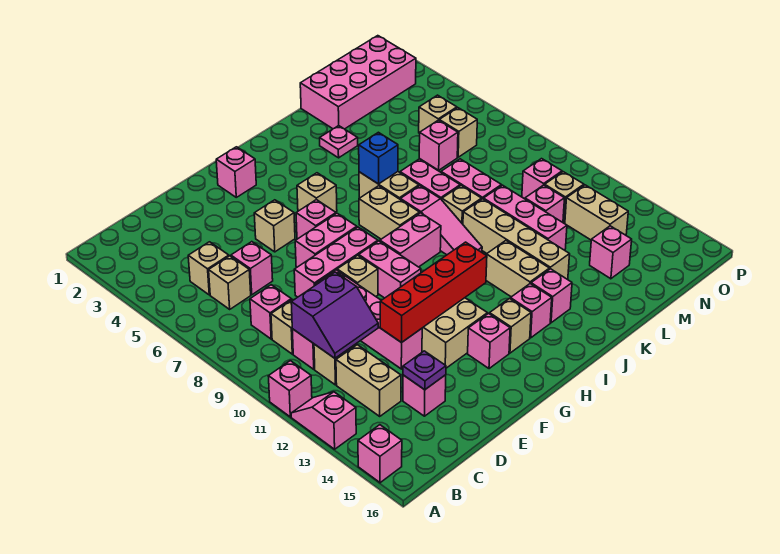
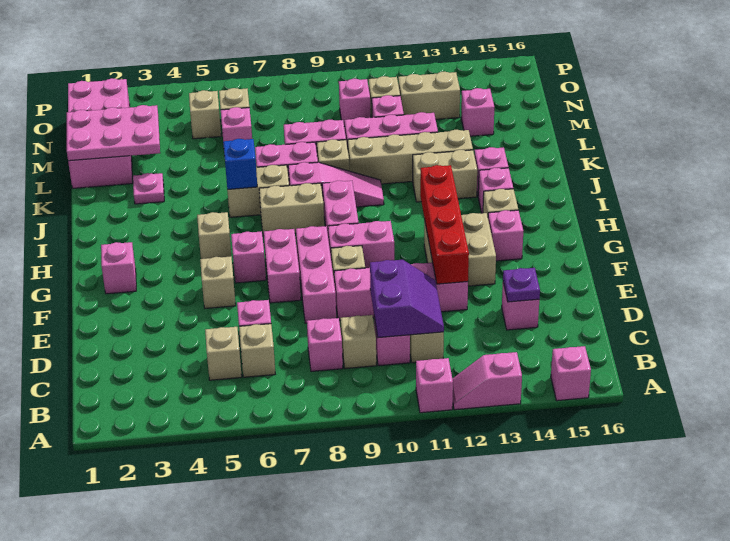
tan brick C12:C13 level 1 -> none
none -> pink plate L1:M3 level 2

